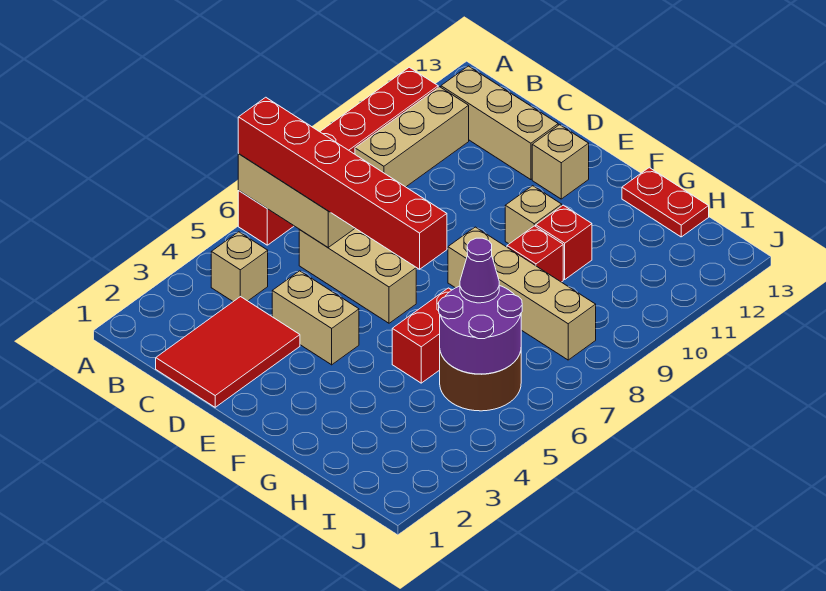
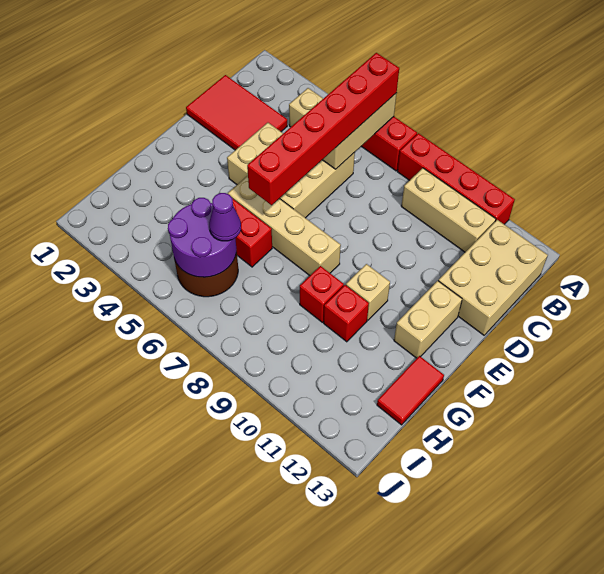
tan brick B12:D12 level 1 -> tan brick B12:D13 level 1
tan brick E12 level 1 -> tan brick E12:F12 level 1
tan brick F8:I8 level 1 -> tan brick F5:F8 level 1
red plate G13:H13 level 1 -> red tile G13:H13 level 1

